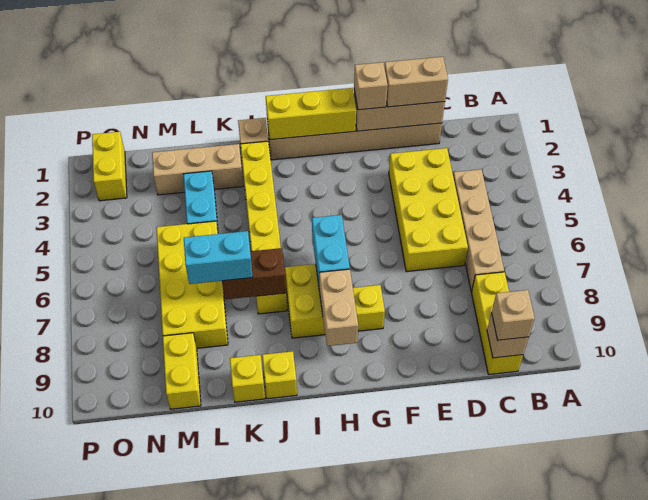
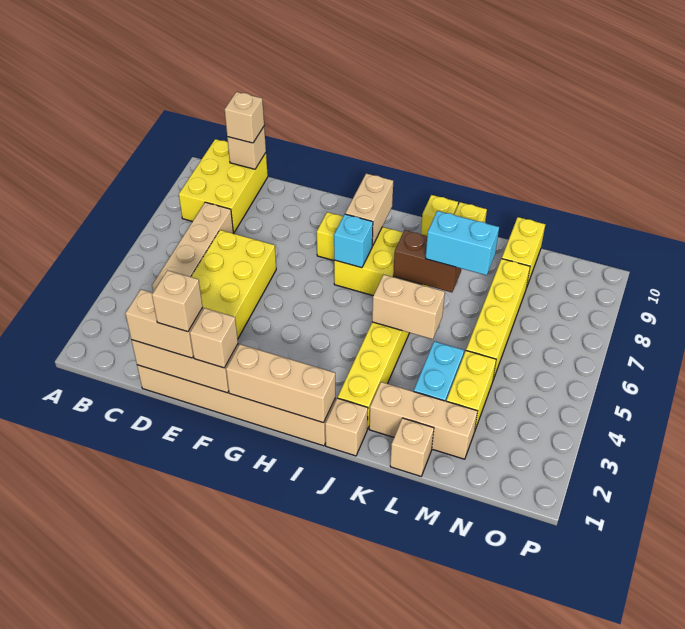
yellow brick C8:C10 level 1 -> yellow brick B8:C10 level 1
none -> tan brick E1 level 4
yellow brick G1:I1 level 2 -> tan brick G1:I1 level 2
cyan brick H6:H7 level 2 -> cyan brick H7 level 2
none -> tan brick J5:K5 level 2
none -> tan brick L1 level 1
yellow brick L5:M8 level 1 -> yellow brick M5:M8 level 1
yellow brick O1:O2 level 1 -> yellow brick M3:M4 level 1

